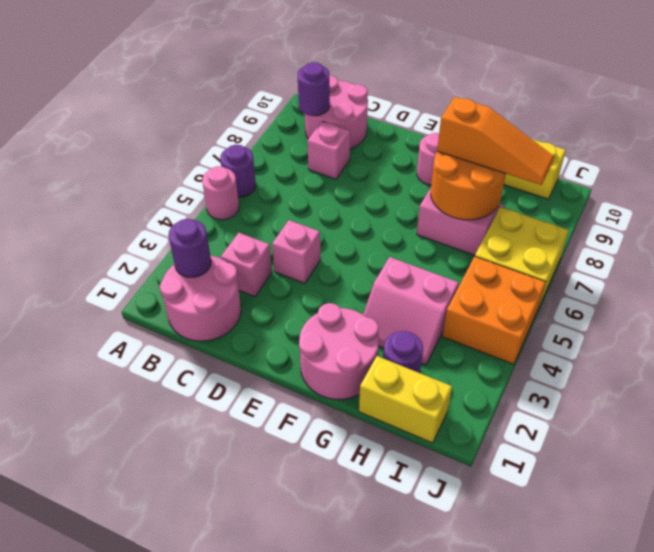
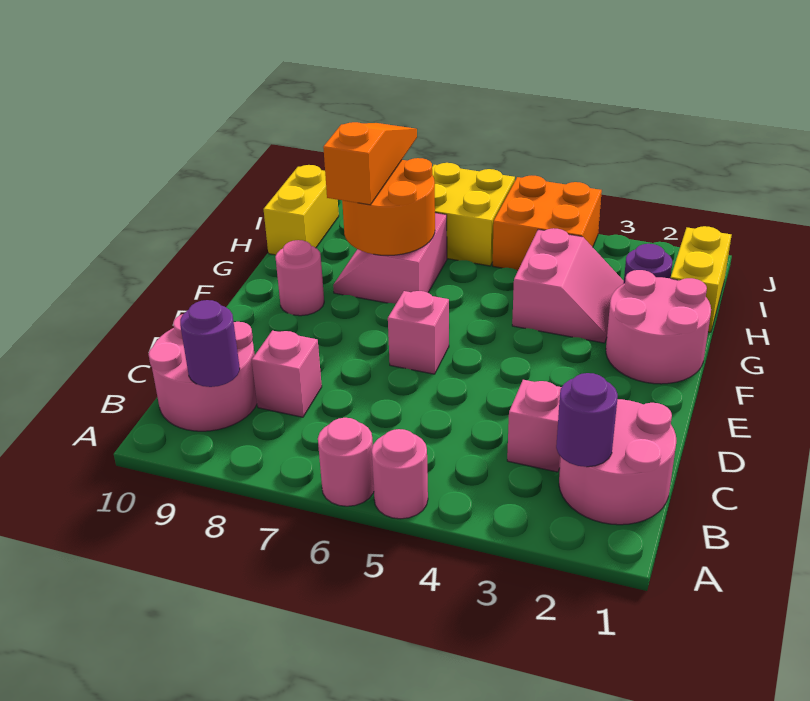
purple round brick A6 level 1 -> pink round brick A6 level 1
pink brick D4 level 1 -> pink brick E6 level 1

